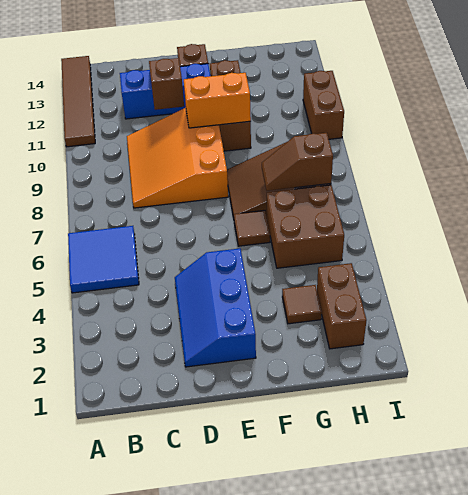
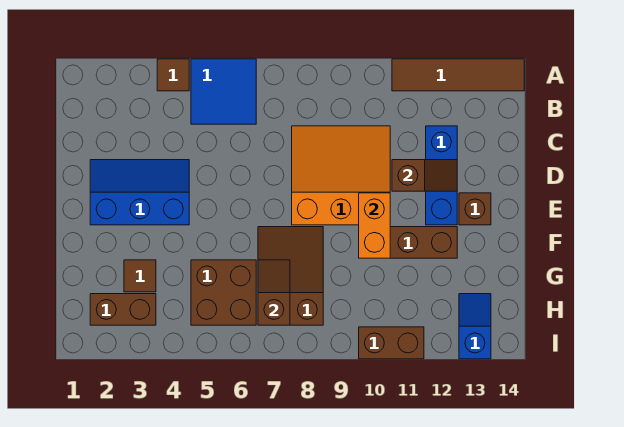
brown tile F6 level 1 -> brown tile A4 level 1
none -> blue slope H13:I13 level 1 top I

